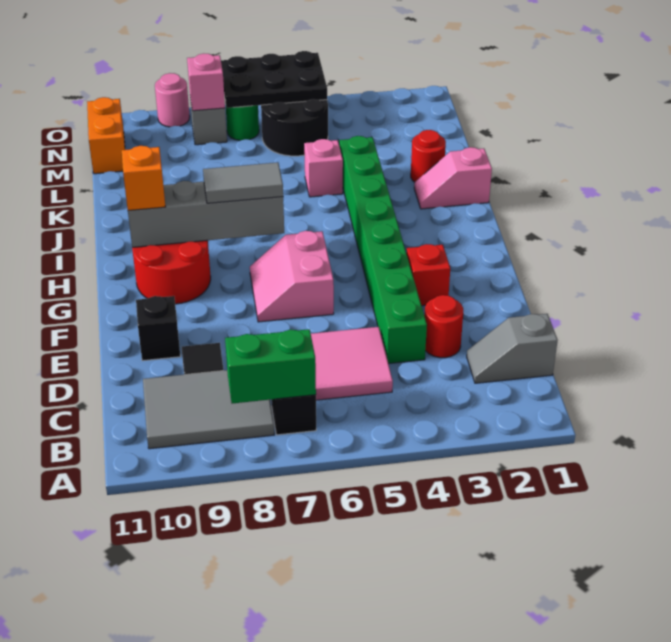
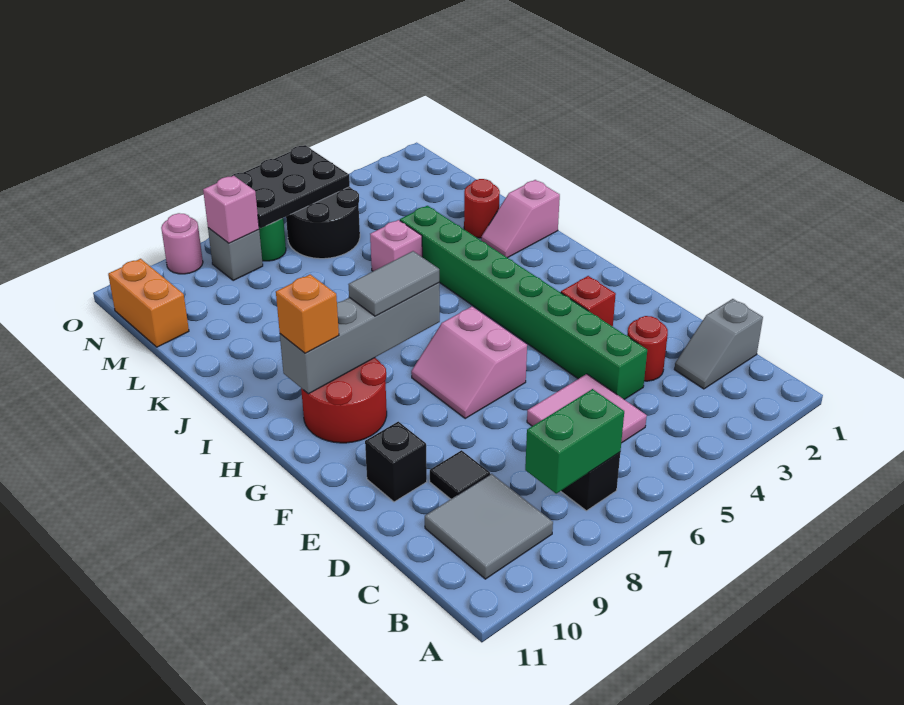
grey tile B8:C10 level 1 -> grey tile B9:C10 level 1

